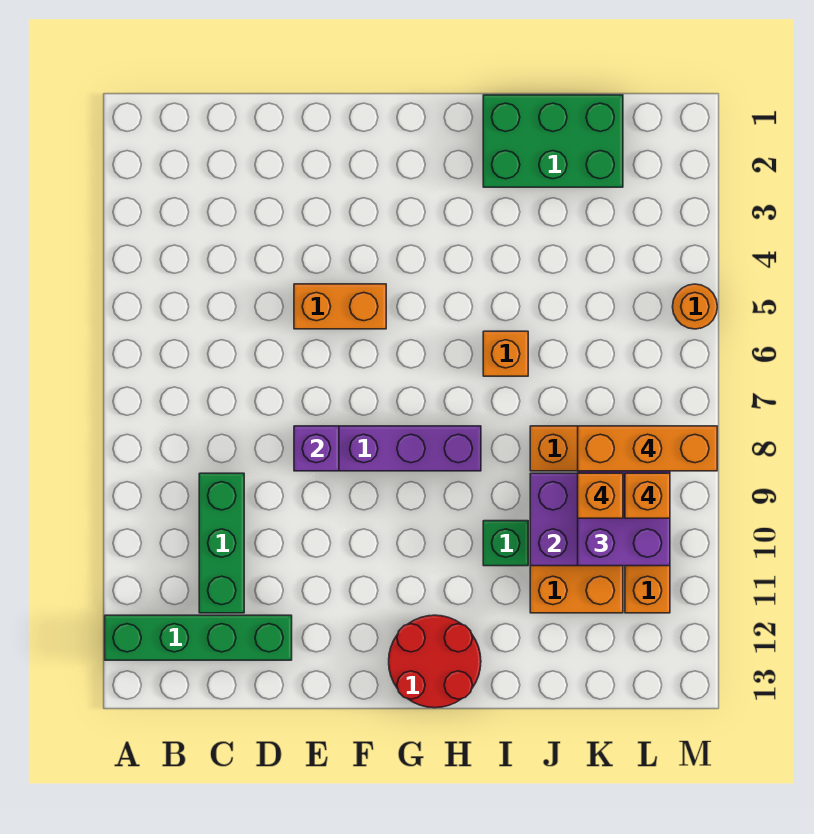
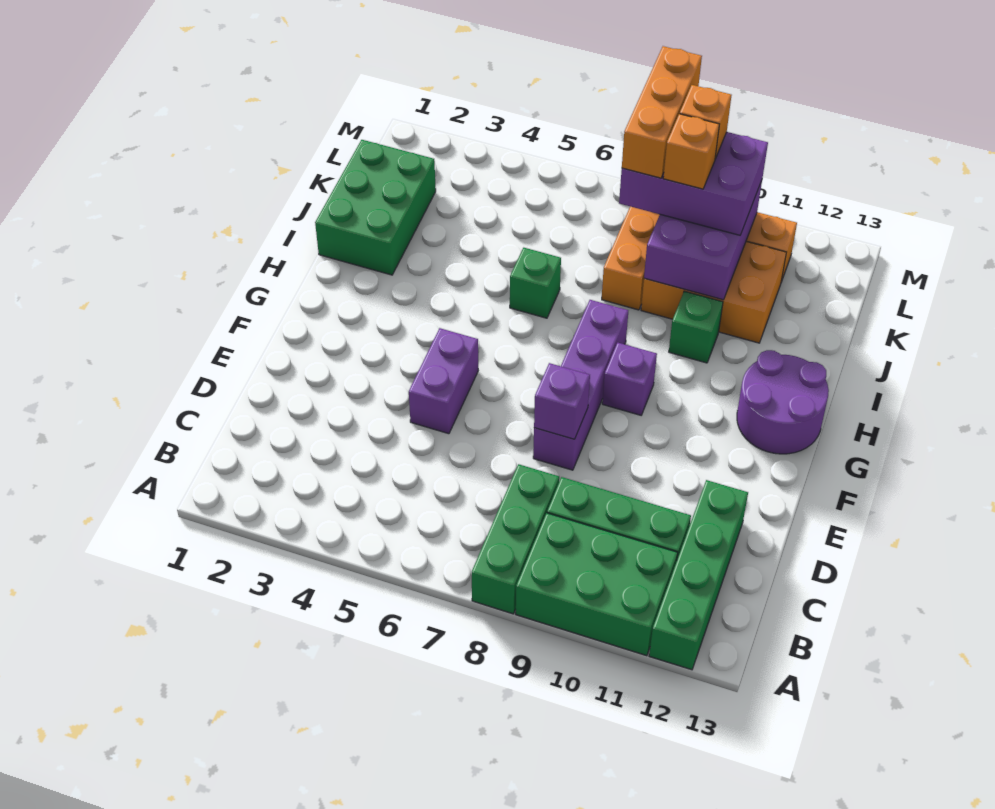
none -> green brick A8:C8 level 1
none -> green brick A9:B11 level 1
orange brick E5:F5 level 1 -> purple brick E5:F5 level 1
none -> purple brick G9 level 1
red round brick G12:H13 level 1 -> purple round brick G12:H13 level 1
orange brick I6 level 1 -> green brick I6 level 1
orange round brick M5 level 1 -> none

